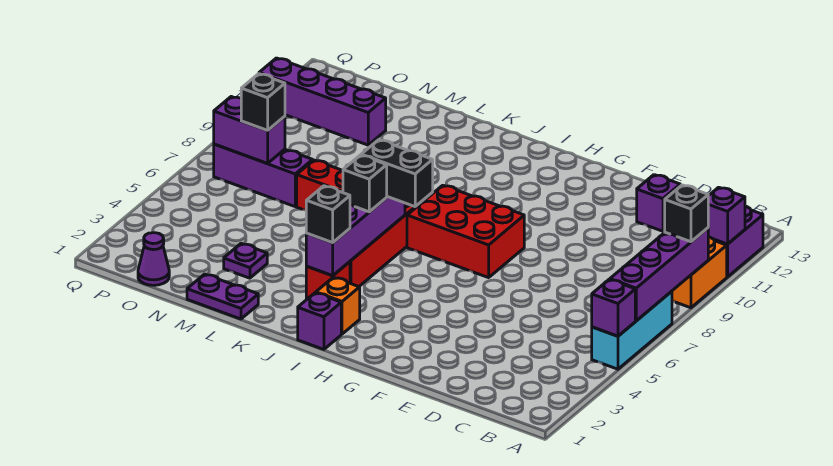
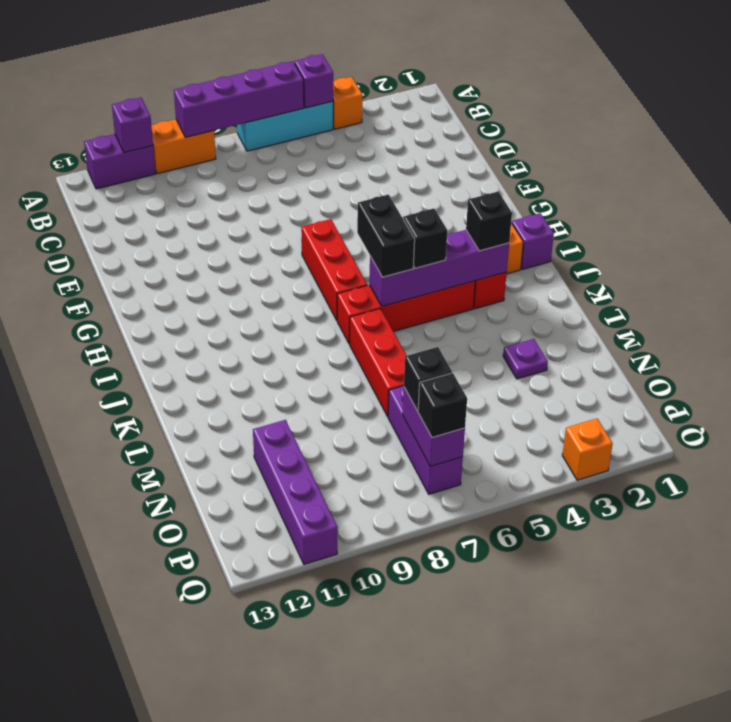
none -> orange brick A4 level 1
black brick A9 level 3 -> black brick P7 level 3
purple brick D12 level 1 -> none
red brick G7:I8 level 1 -> red brick G7:I7 level 1
purple plate L1:M1 level 1 -> none
purple cone O1 level 1 -> none
none -> orange brick Q3 level 1

